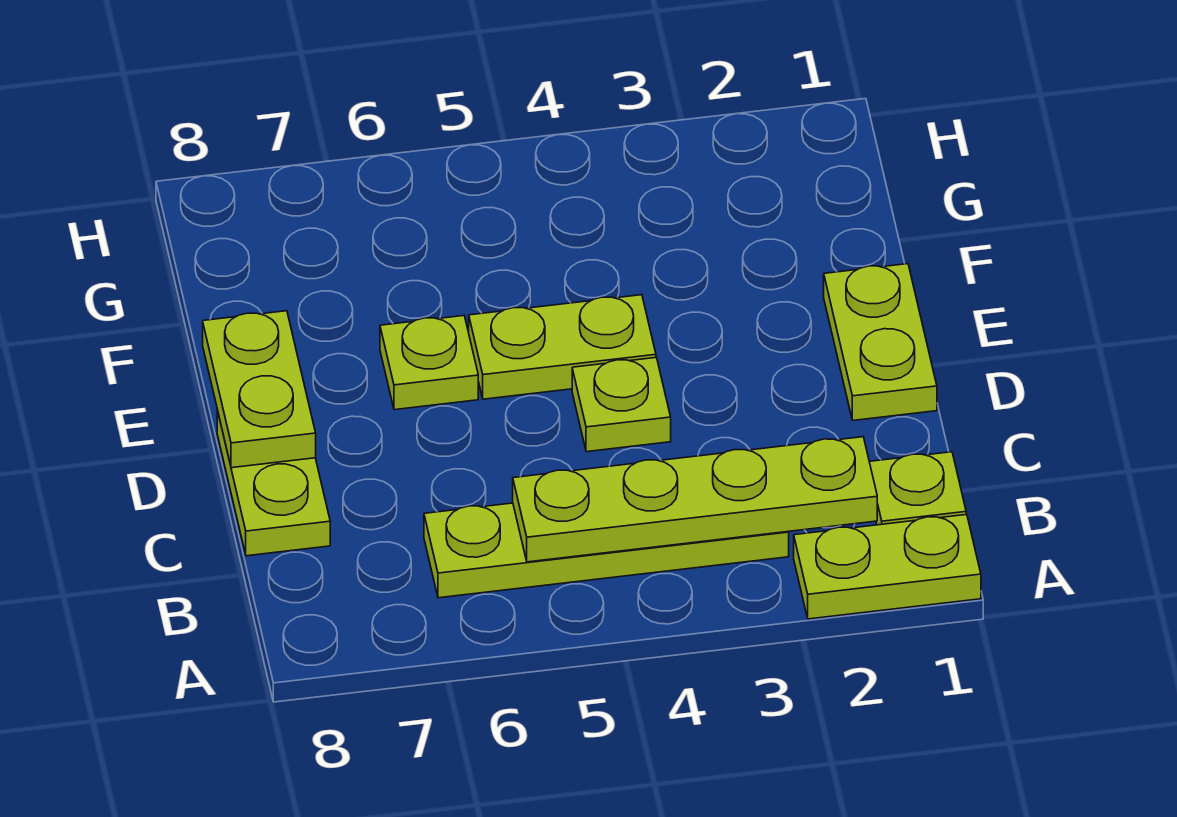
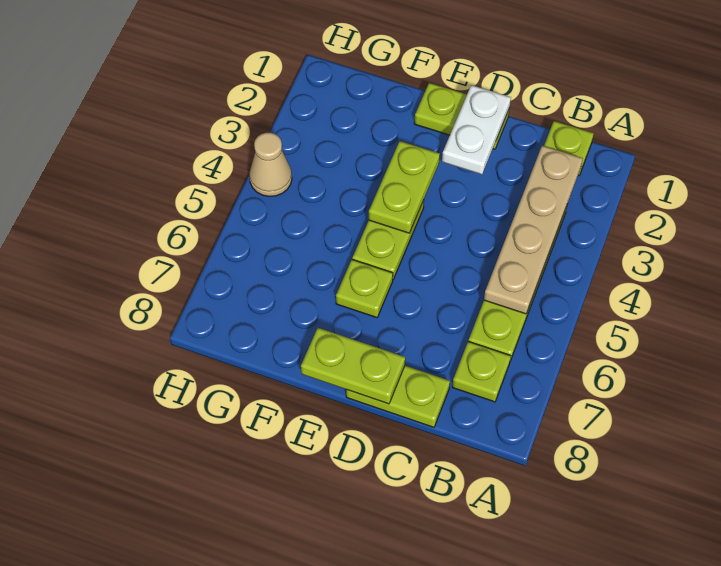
lime plate A1:A2 level 1 -> lime plate E3:E4 level 2
lime plate B2:B5 level 2 -> tan plate B2:B5 level 2
none -> white plate D1:D2 level 2
lime plate D4 level 1 -> lime plate B7 level 1
none -> tan cone H4 level 1

